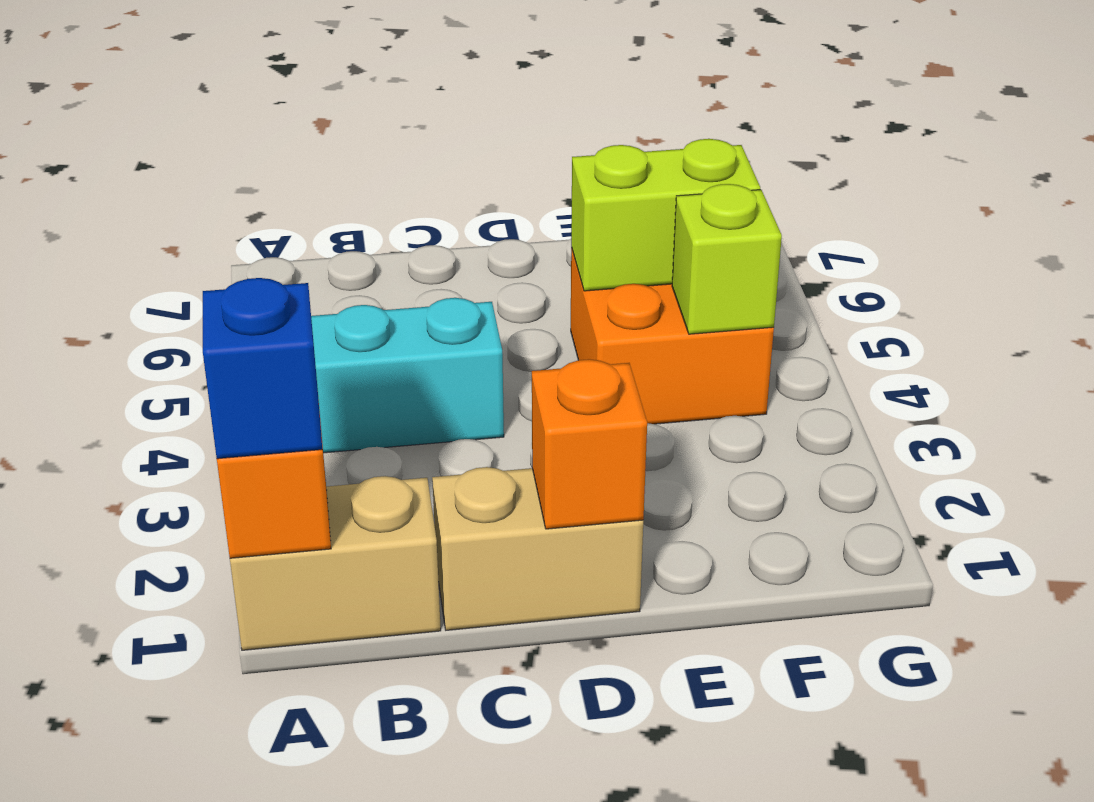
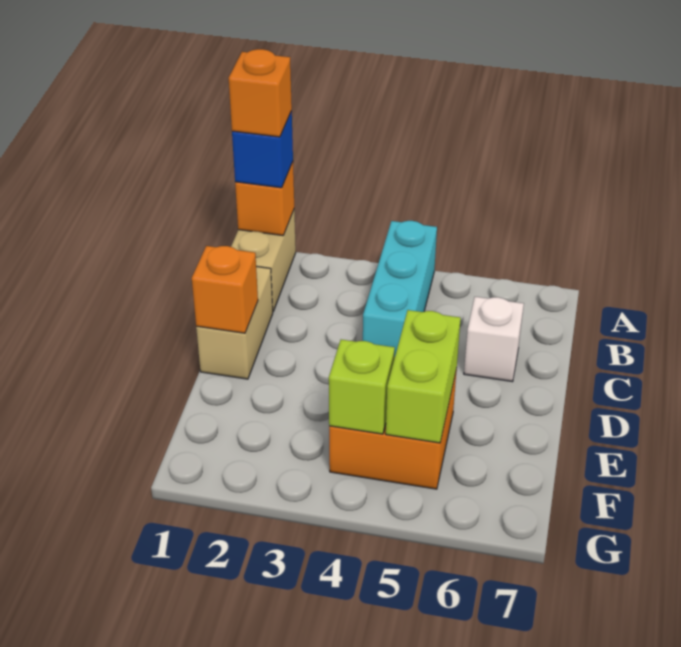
none -> orange brick A1 level 4
none -> white brick C6 level 1

